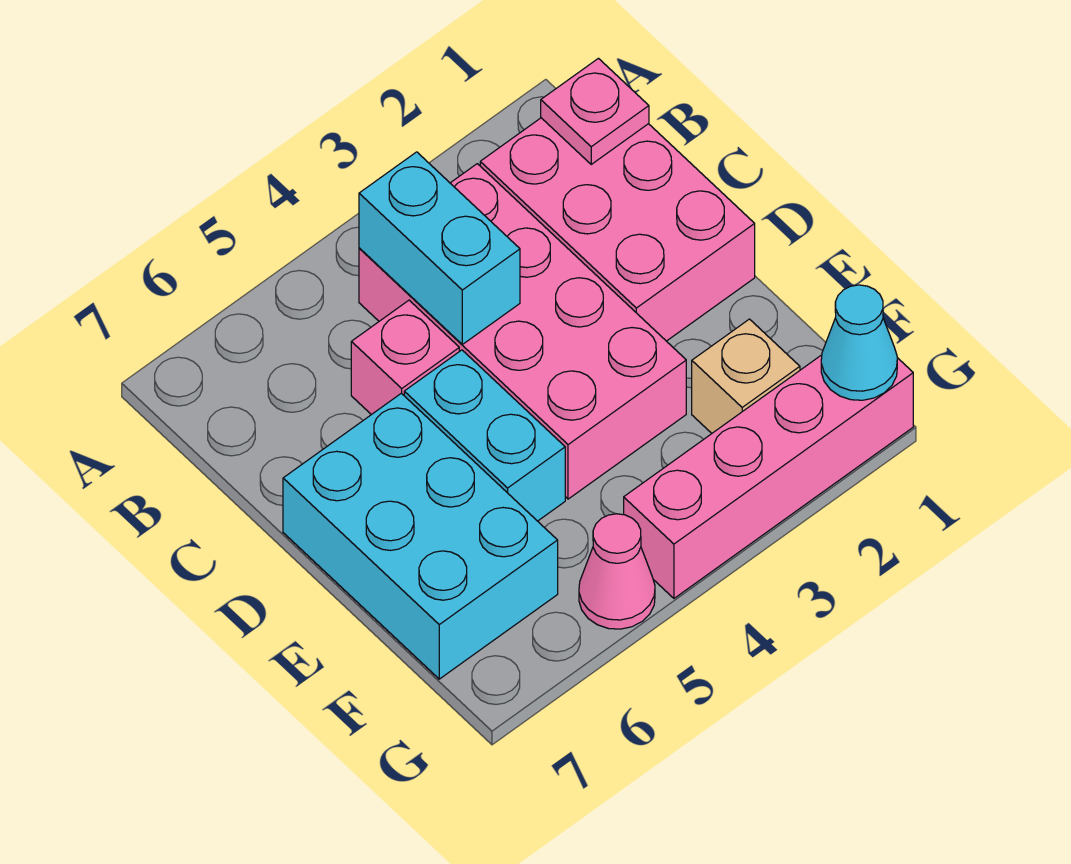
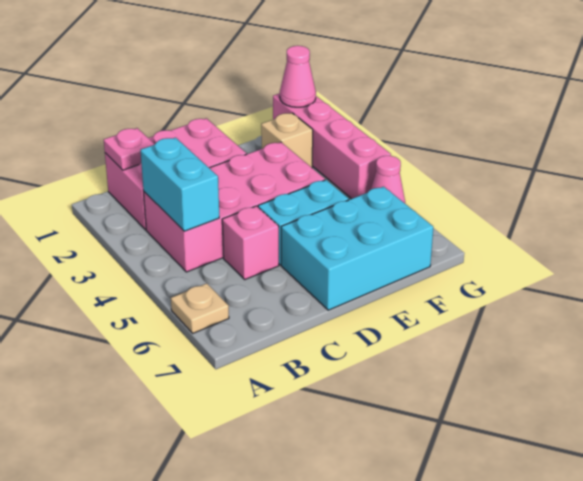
none -> tan plate A6 level 1
cyan brick B4:C4 level 2 -> cyan brick B3:B4 level 2
cyan cone G1 level 2 -> pink cone G1 level 2

